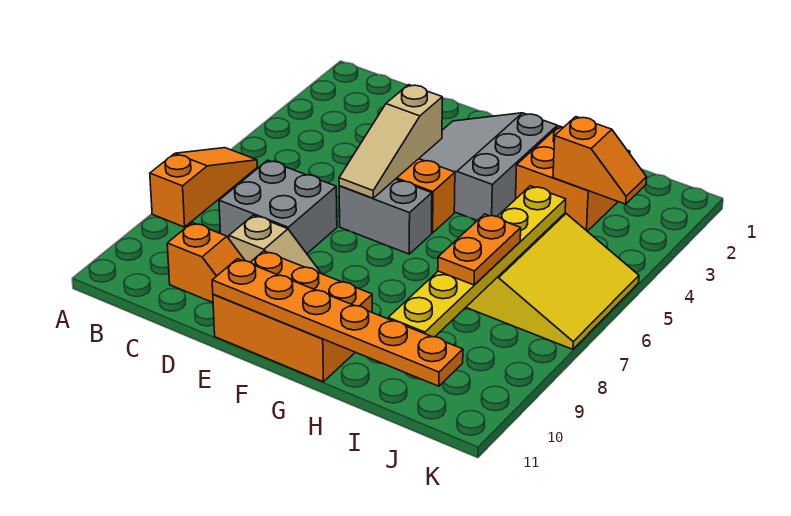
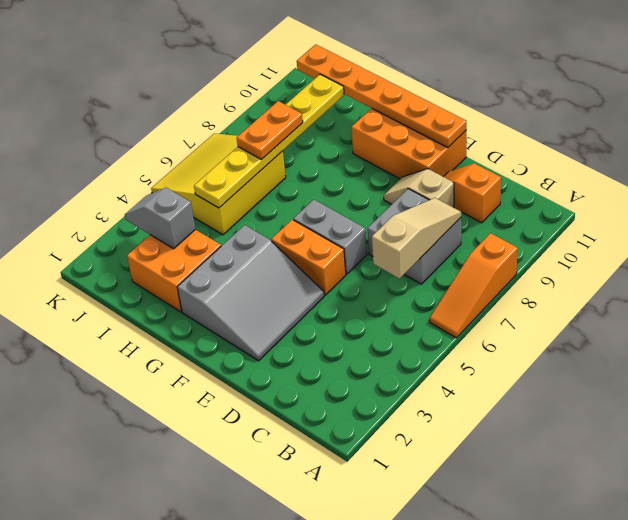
tan slope E4:E6 level 2 top 4 -> tan slope C6:C8 level 2 top 6
orange slope I3:J3 level 2 top I -> grey slope I3:J3 level 2 top I

